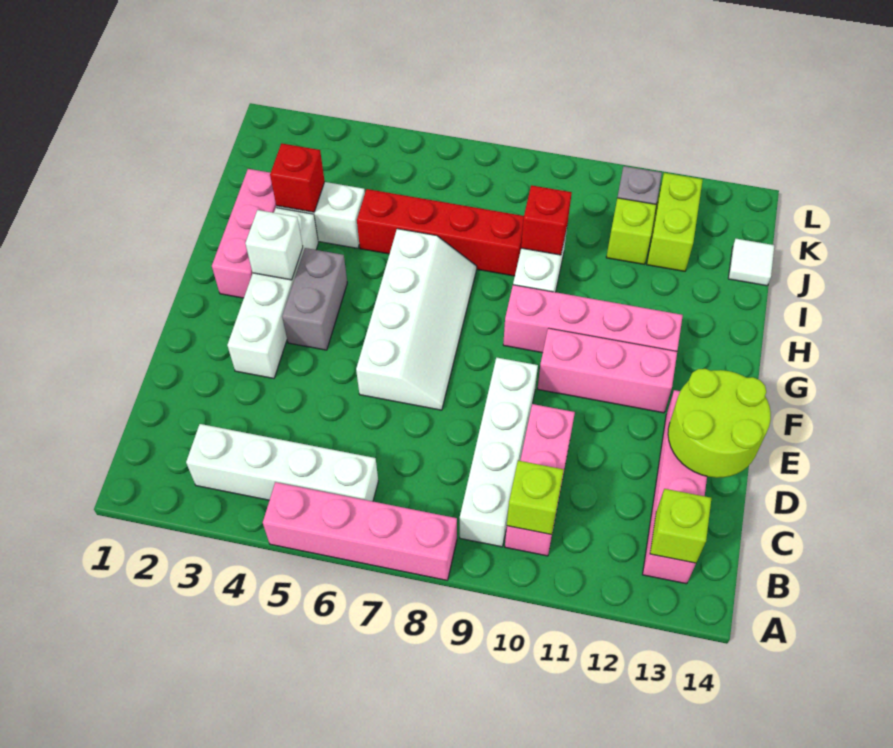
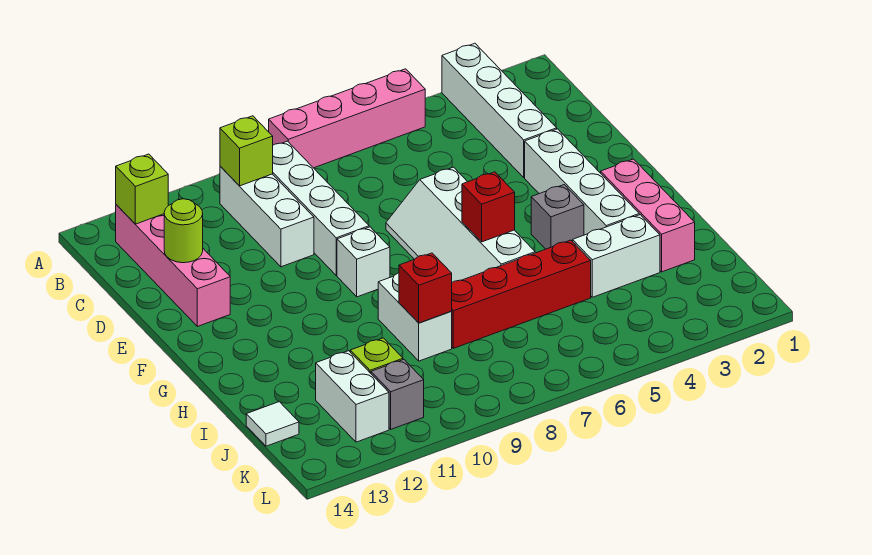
white brick B3:B6 level 1 -> white brick A3:D3 level 1
pink brick B10:D10 level 1 -> white brick B10:D10 level 1
lime round brick D13:E14 level 2 -> lime round brick D13 level 2
grey brick F4:G4 level 1 -> grey brick G4 level 1
pink brick F10:F12 level 1 -> none
white brick G3 level 2 -> white brick F9 level 1
pink brick G9:G12 level 1 -> none
red brick I3 level 2 -> red brick G6 level 2
lime brick J12:K12 level 1 -> white brick J12:K12 level 1

